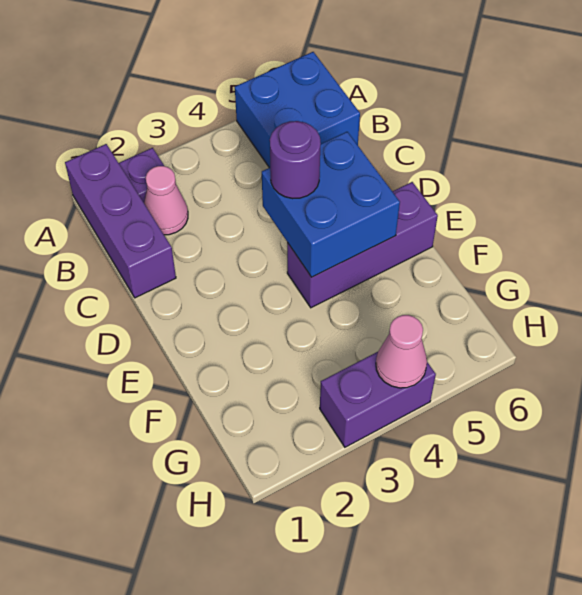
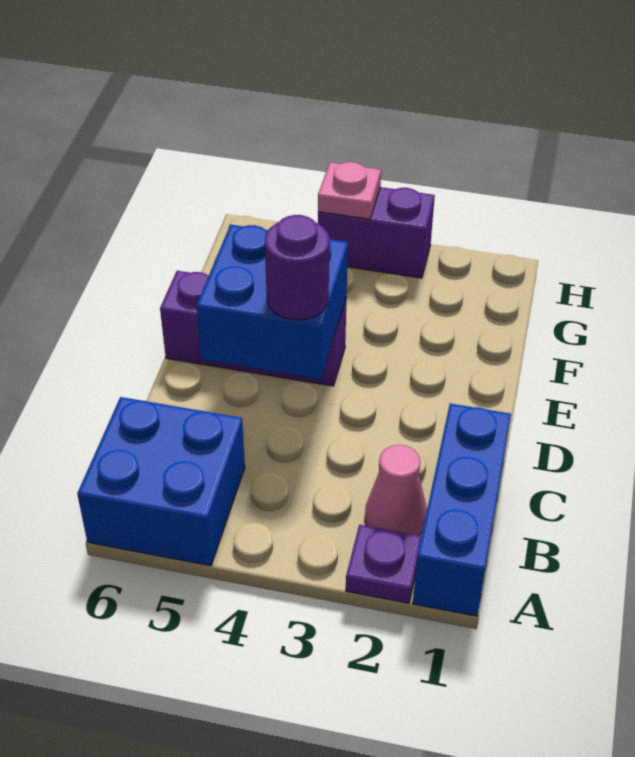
purple brick A1:C1 level 1 -> blue brick A1:C1 level 1
pink cone H4 level 2 -> pink plate H4 level 2

